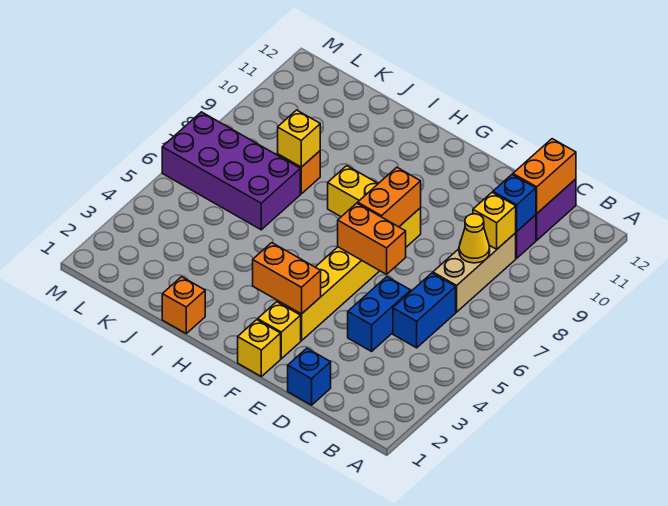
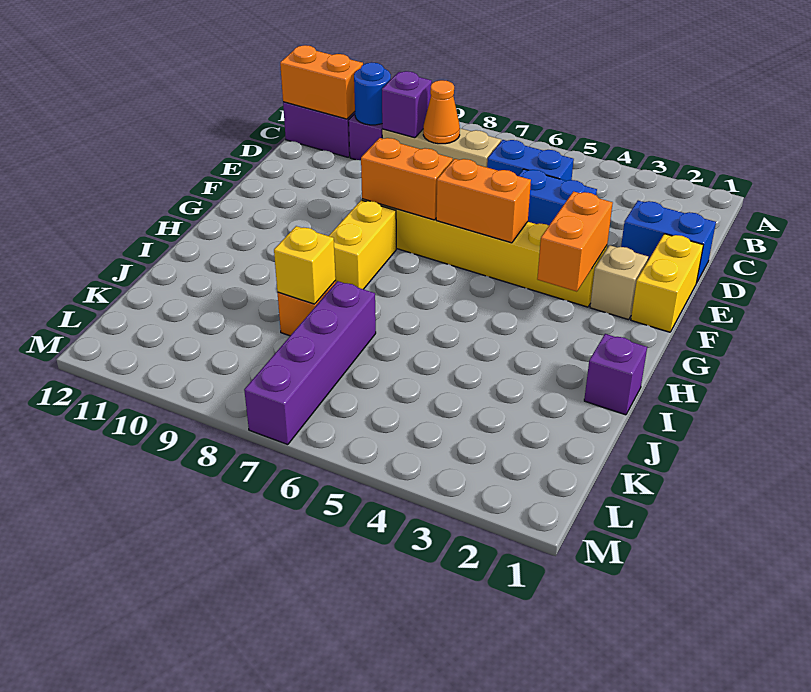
yellow cone C8 level 2 -> orange cone C8 level 2
yellow brick C9 level 2 -> purple brick C9 level 2
blue brick C10 level 2 -> blue round brick C10 level 2
blue brick D1 level 1 -> blue brick D1:D2 level 1
orange brick E6:F6 level 2 -> orange brick F5:F6 level 2
yellow brick F1 level 1 -> yellow brick E1:F1 level 1
yellow brick F2 level 1 -> tan brick F2 level 1
orange brick I1 level 1 -> purple brick I1 level 1
purple brick J6:M7 level 1 -> purple brick J7:M7 level 1

